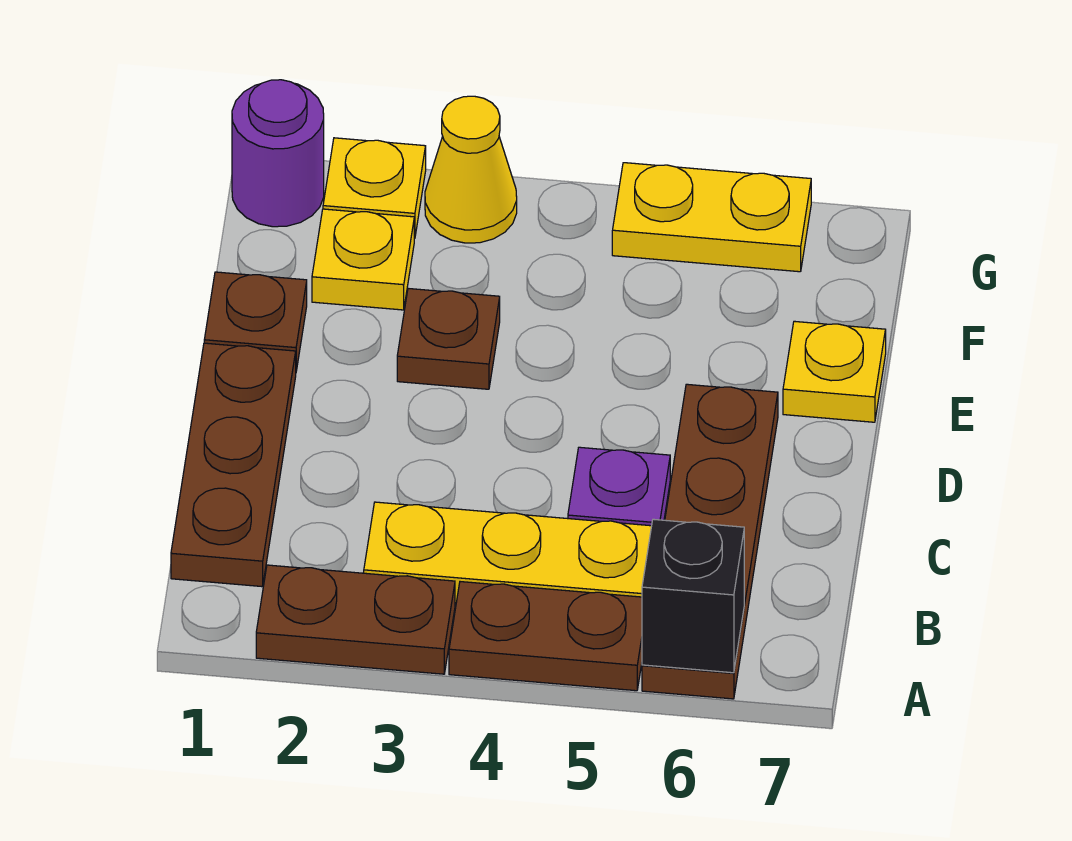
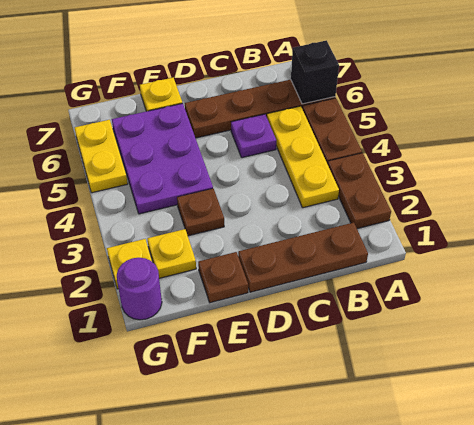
none -> purple plate E4:F6 level 1
yellow cone G3 level 1 -> none

